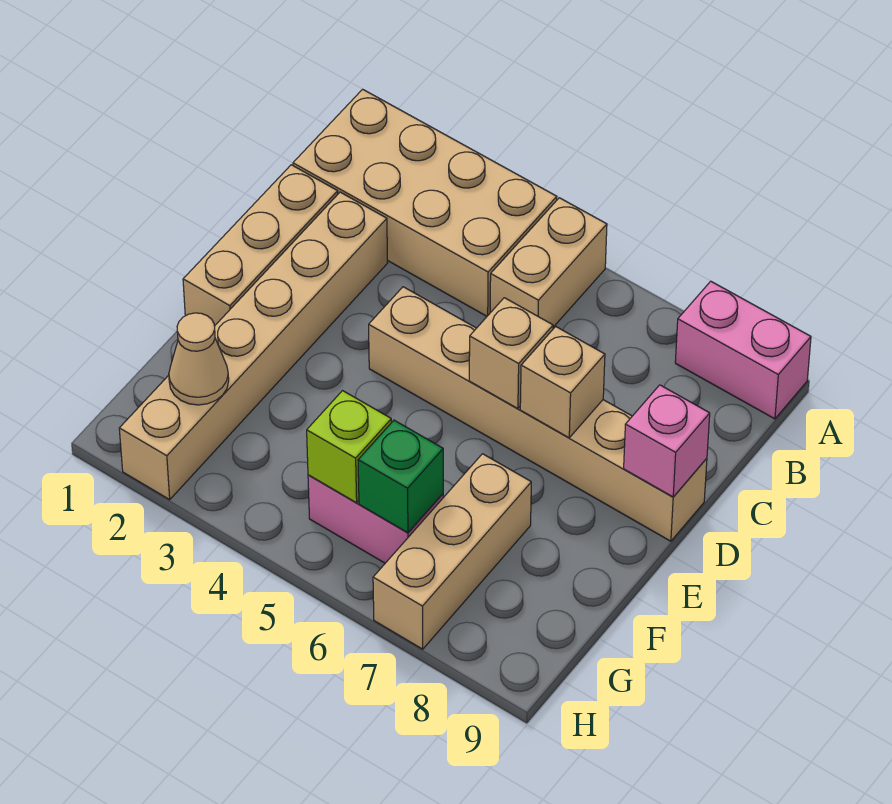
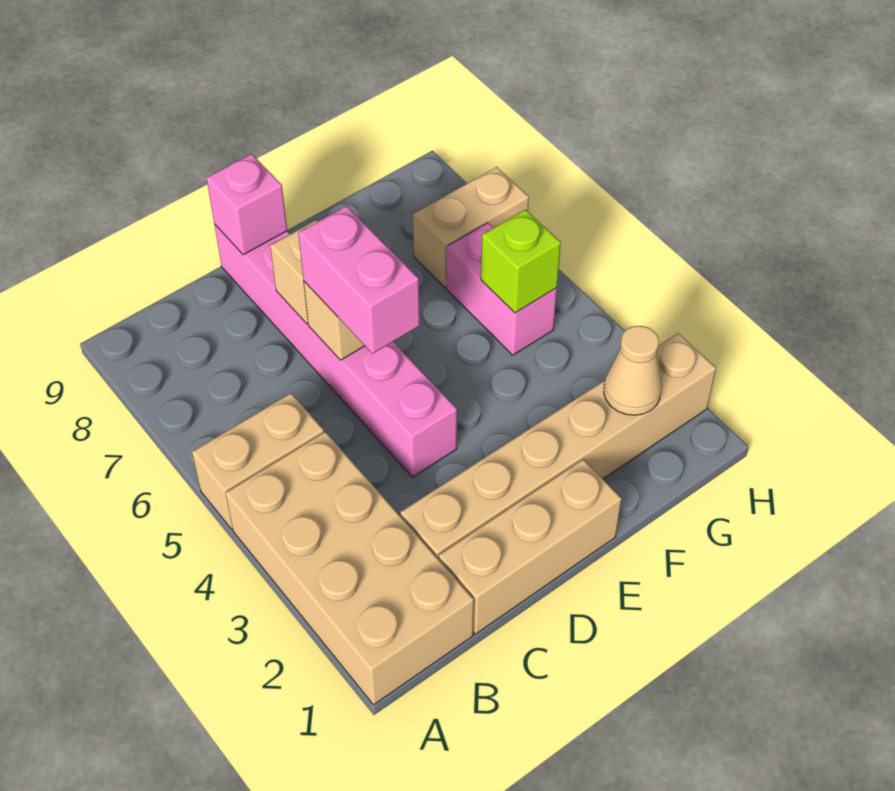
pink brick A8:A9 level 1 -> pink brick D5:D6 level 3
tan brick D4:D9 level 1 -> pink brick D4:D9 level 1
tan brick F7:H7 level 1 -> tan brick G7:H7 level 1
green brick G6 level 2 -> none

